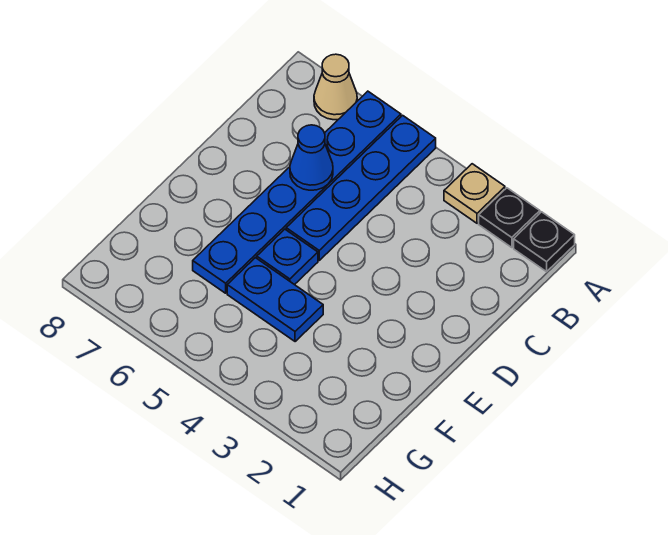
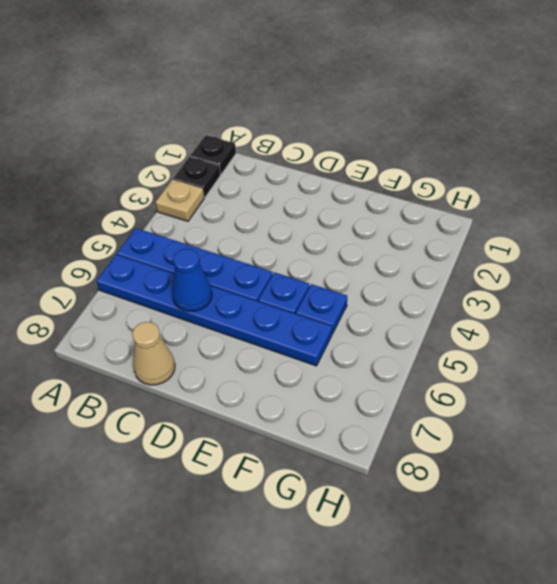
tan cone A7 level 1 -> tan cone C8 level 1
blue plate F4:F5 level 1 -> blue plate F5 level 1

